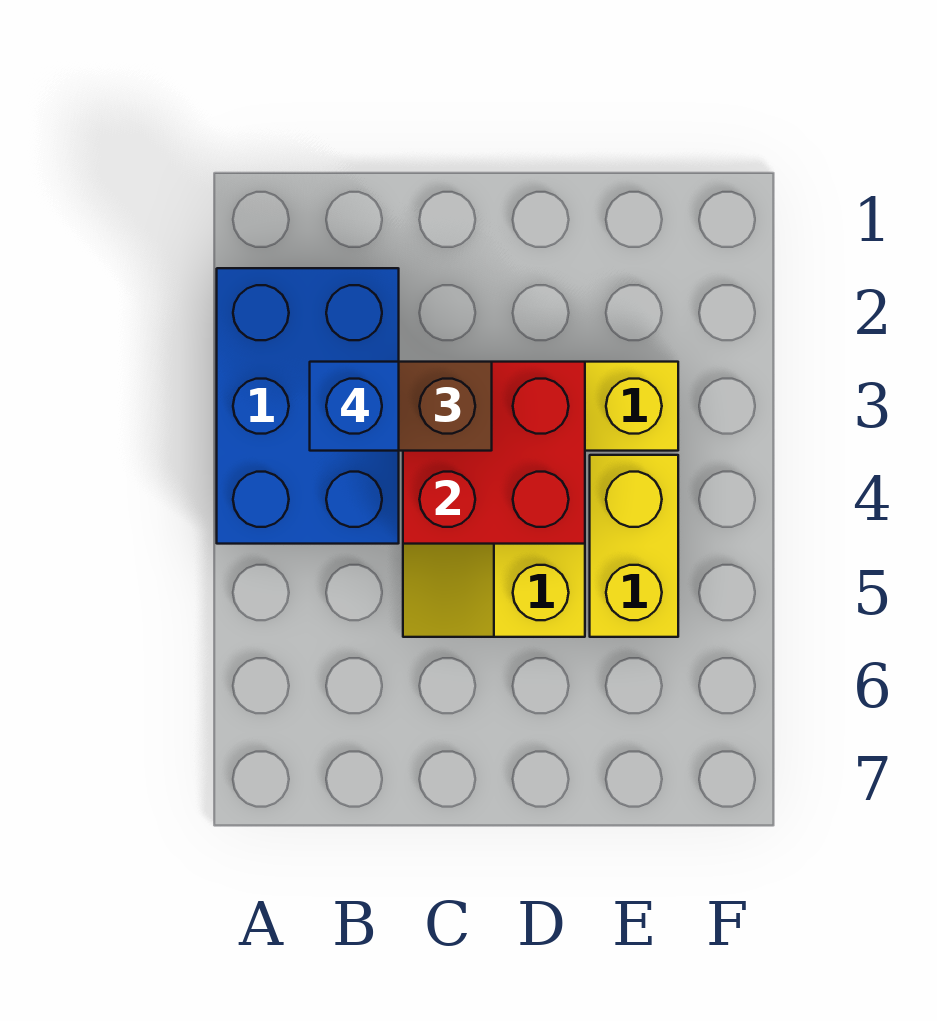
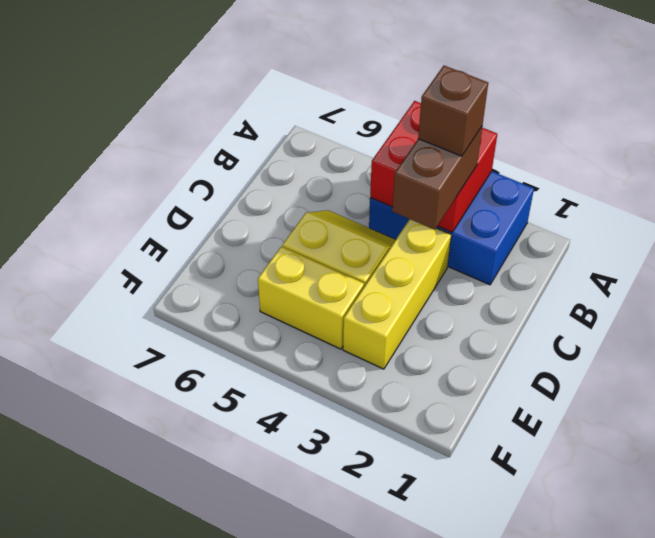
blue brick B3 level 4 -> brown brick B3 level 4
red brick C3:D4 level 2 -> red brick A3:B4 level 2

